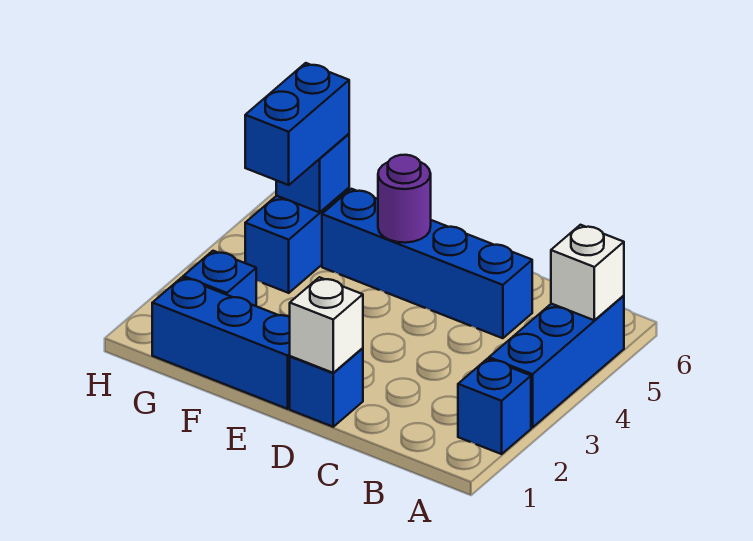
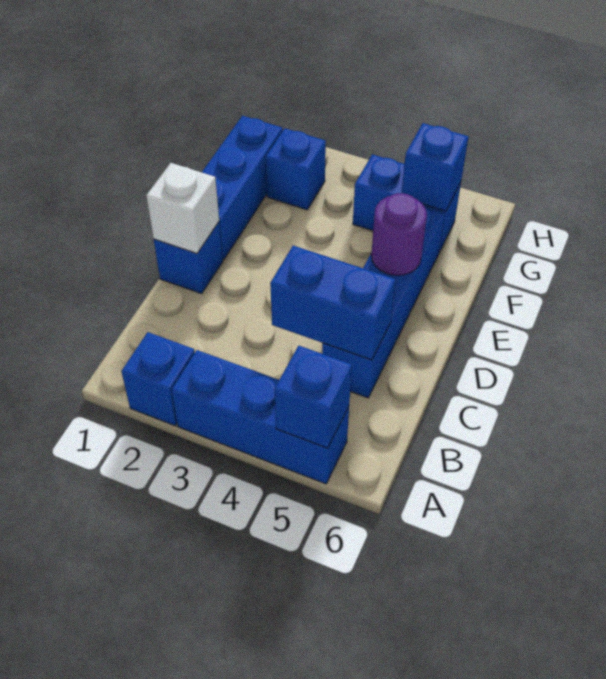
white brick A5 level 2 -> blue brick A5 level 2
blue brick G4:G5 level 3 -> blue brick C4:C5 level 2

